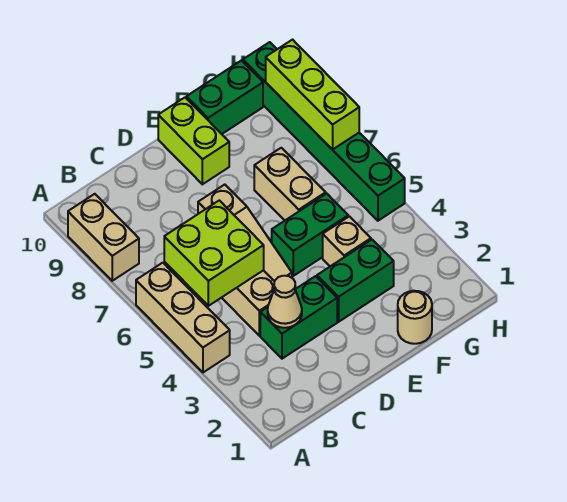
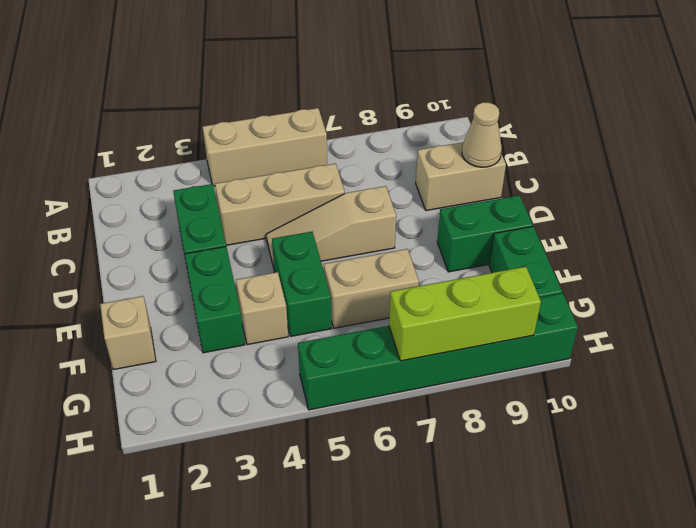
tan brick A8:A9 level 1 -> tan brick C9:C10 level 1
lime brick B5:C6 level 2 -> none
tan cone C3 level 2 -> tan cone C10 level 2
lime brick E9:E10 level 1 -> green brick E9:E10 level 1
tan round brick F1 level 1 -> tan brick F1 level 1

